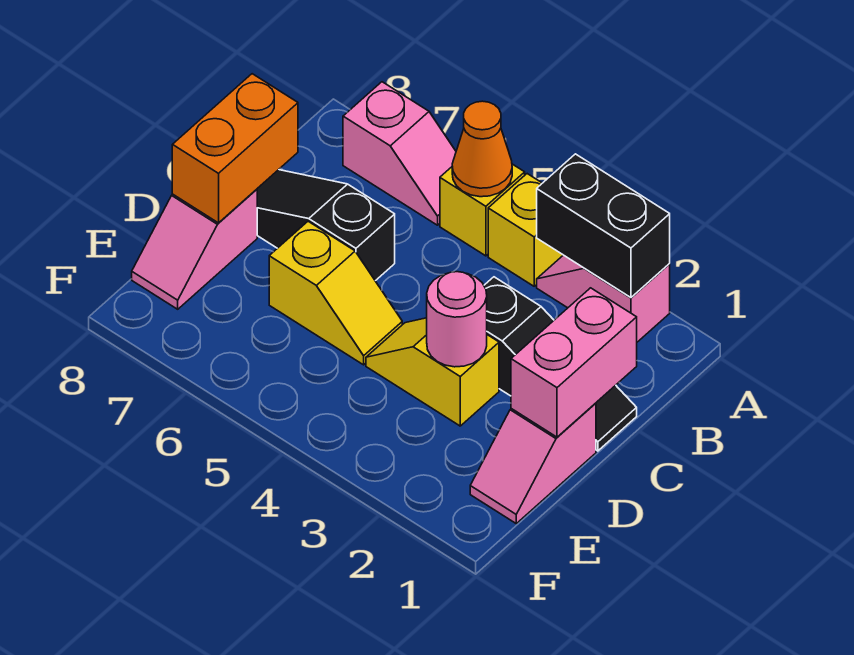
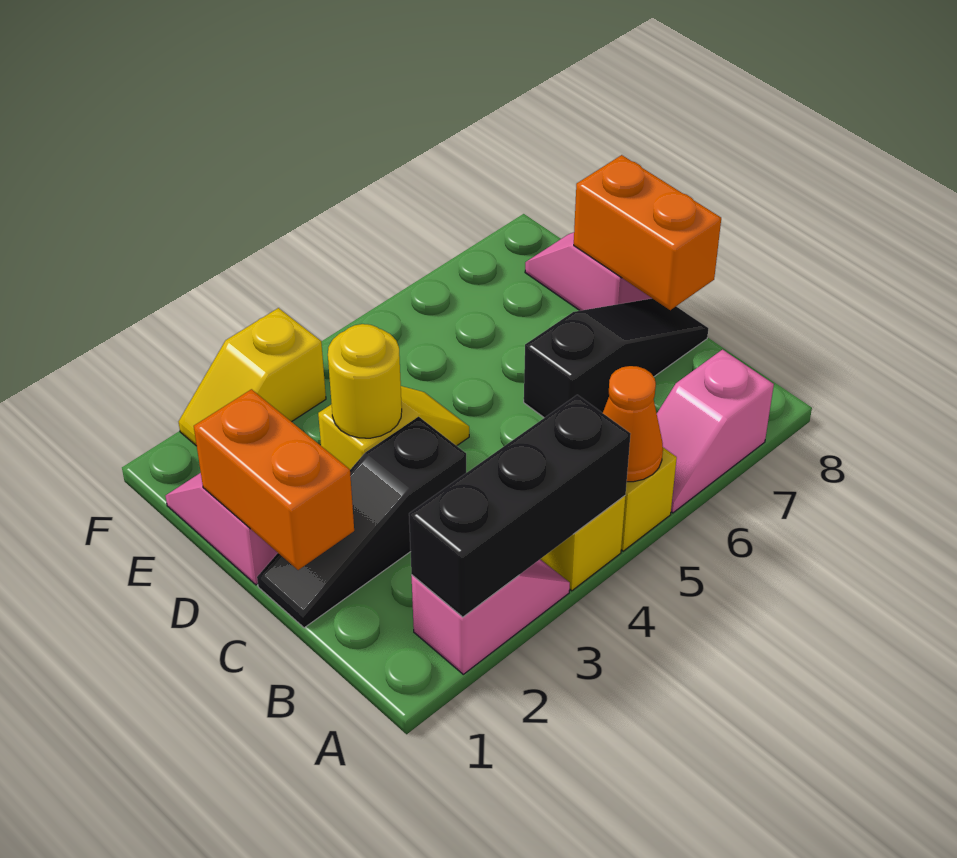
black brick A2:A3 level 2 -> black brick A2:A4 level 2
pink brick C1:D1 level 2 -> orange brick C1:D1 level 2
pink round brick D3 level 2 -> yellow round brick D3 level 2
yellow slope D5:D6 level 1 top 6 -> yellow slope F2:F3 level 1 top 3

